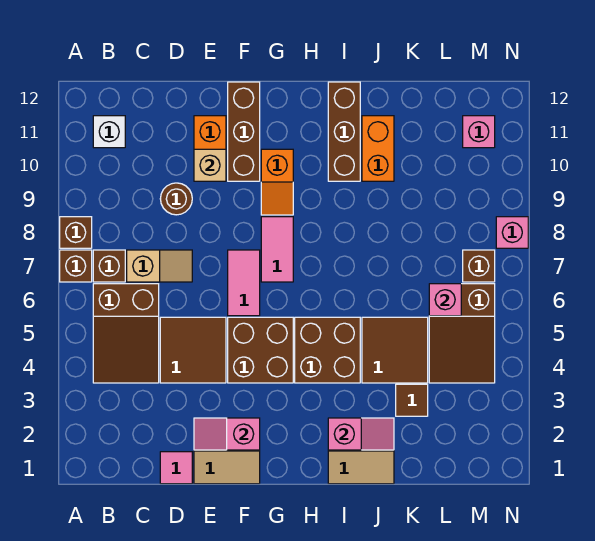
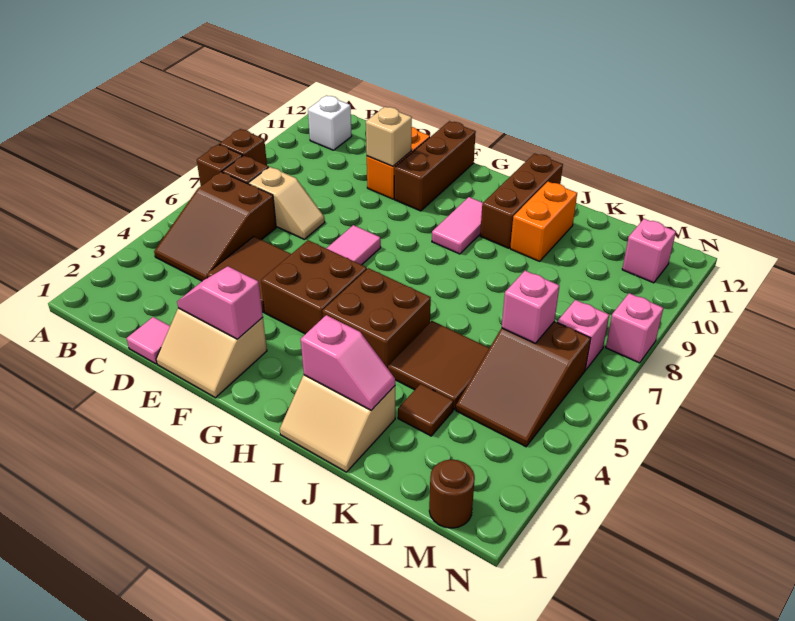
brown round brick D9 level 1 -> brown round brick M1 level 1
pink tile G7:G8 level 1 -> pink tile H9:H10 level 1
orange slope G9:G10 level 1 top 10 -> none
brown brick M7 level 1 -> pink brick M7 level 1

